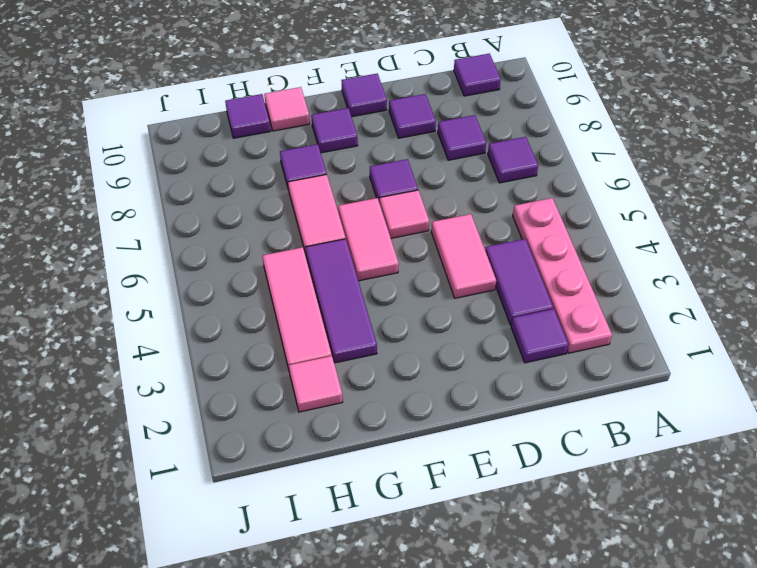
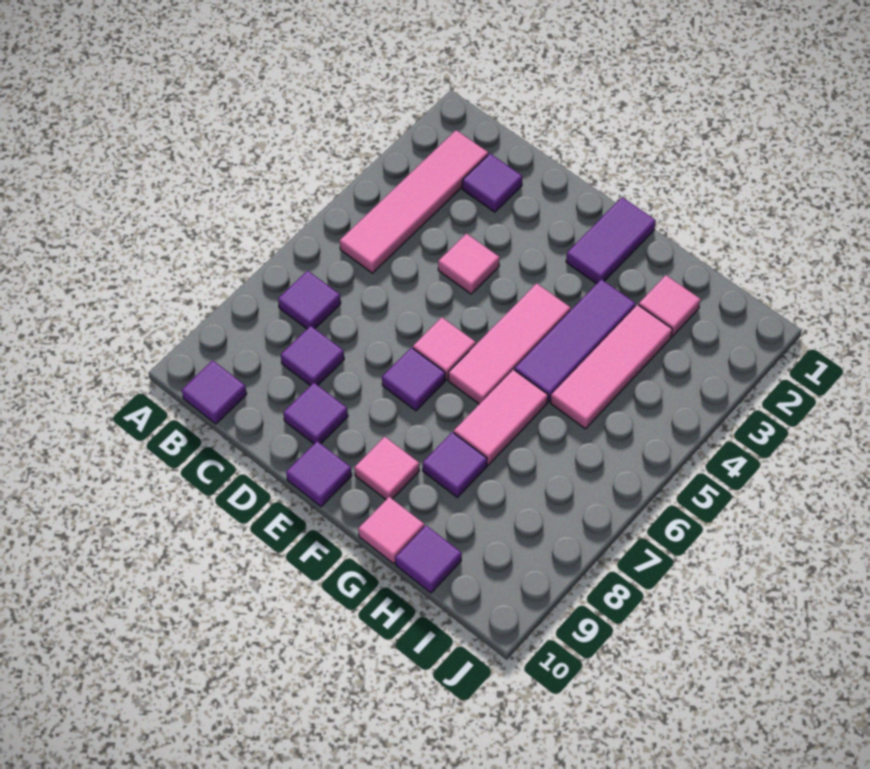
pink plate B2:B5 level 1 -> pink tile B2:B5 level 1
purple tile C3:C4 level 1 -> purple tile F1:F2 level 1
pink tile D4:D5 level 1 -> pink tile D4 level 1
pink tile F5:F6 level 1 -> pink tile F4:F6 level 1
purple tile F9 level 1 -> pink tile F9 level 1

